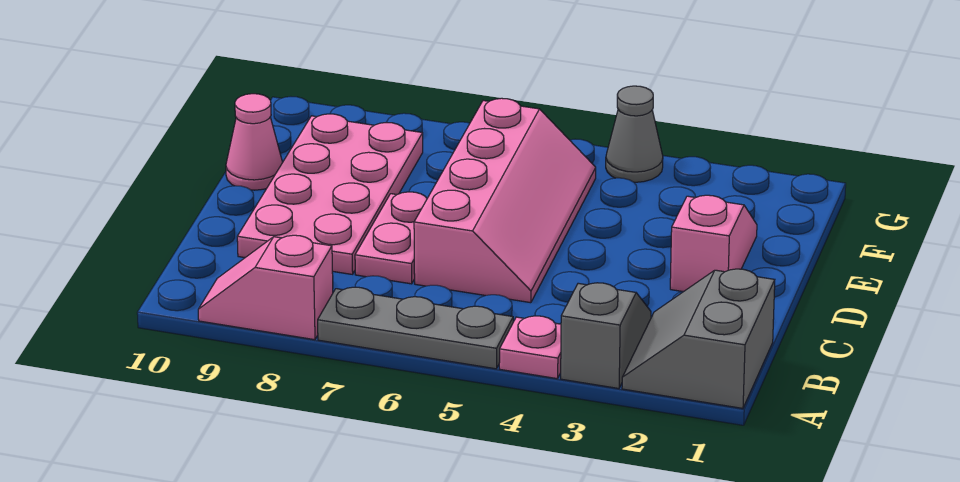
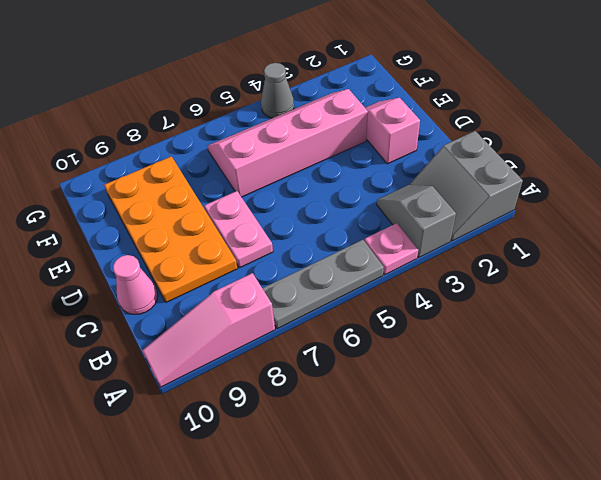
pink slope A8:A9 level 1 top 8 -> pink slope A8:A10 level 1 top 8
pink slope C5:F6 level 1 top 6 -> pink slope E3:F6 level 1 top E
pink plate C8:F9 level 1 -> orange plate C8:F9 level 1
pink cone E10 level 1 -> pink cone C10 level 1

